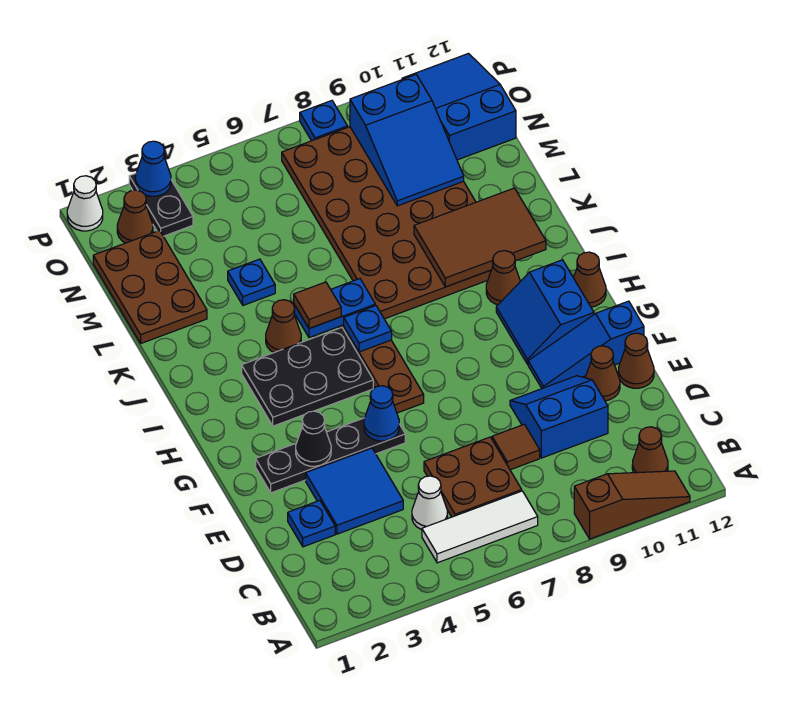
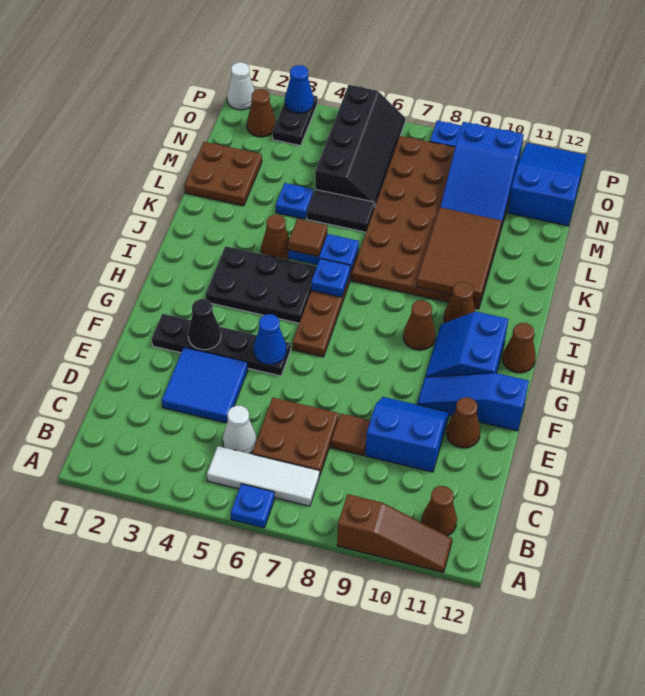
blue plate D2 level 1 -> blue plate A6 level 1
brown cone E12 level 1 -> brown cone H9 level 1
brown tile J9:K11 level 2 -> brown tile J9:L10 level 2
brown plate L1:N2 level 1 -> brown plate L1:M2 level 1
none -> black tile L5:L6 level 1
none -> black slope M5:P6 level 1 top 5

